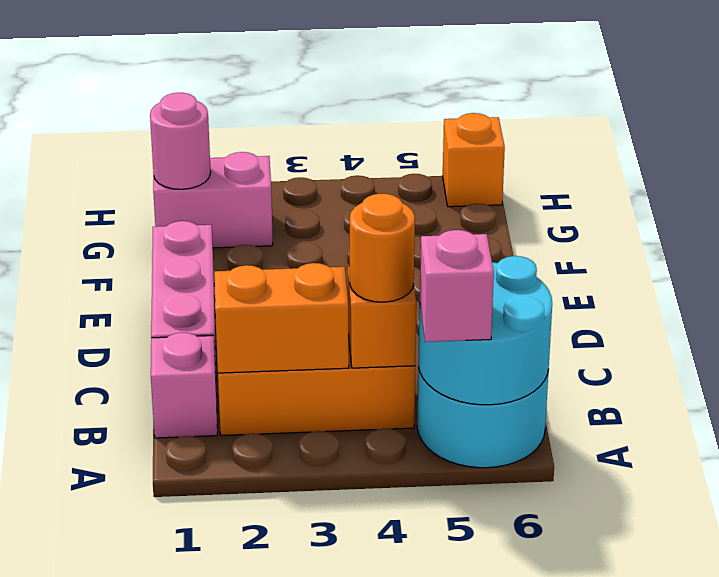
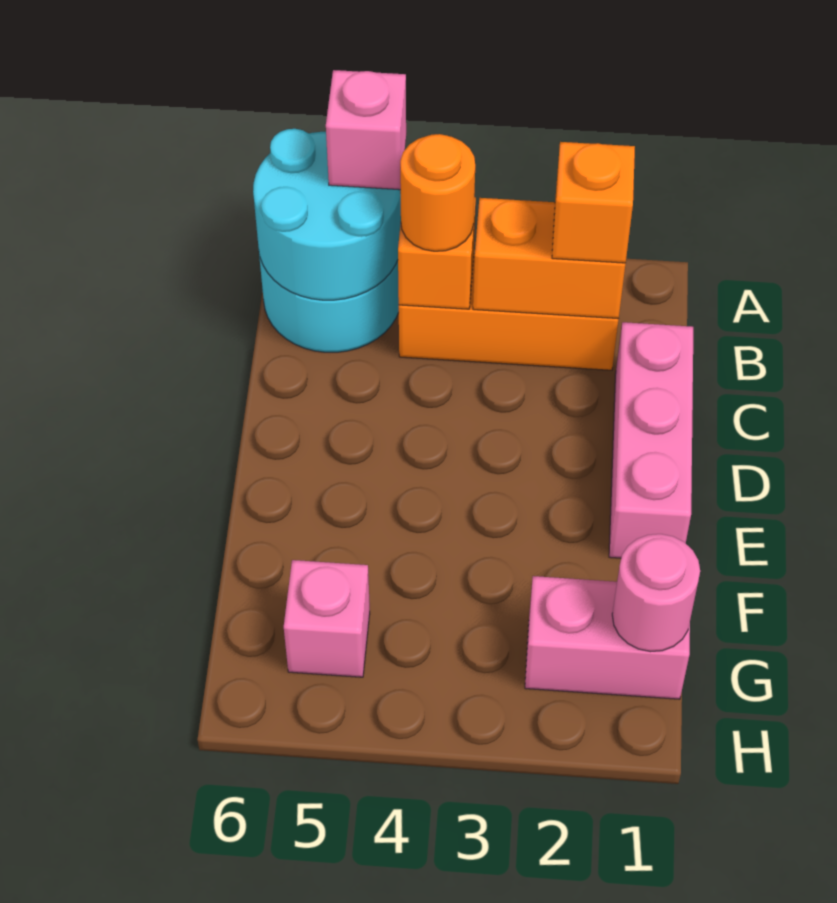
pink brick B1 level 1 -> pink brick G5 level 1
orange brick H6 level 1 -> orange brick B2 level 3

